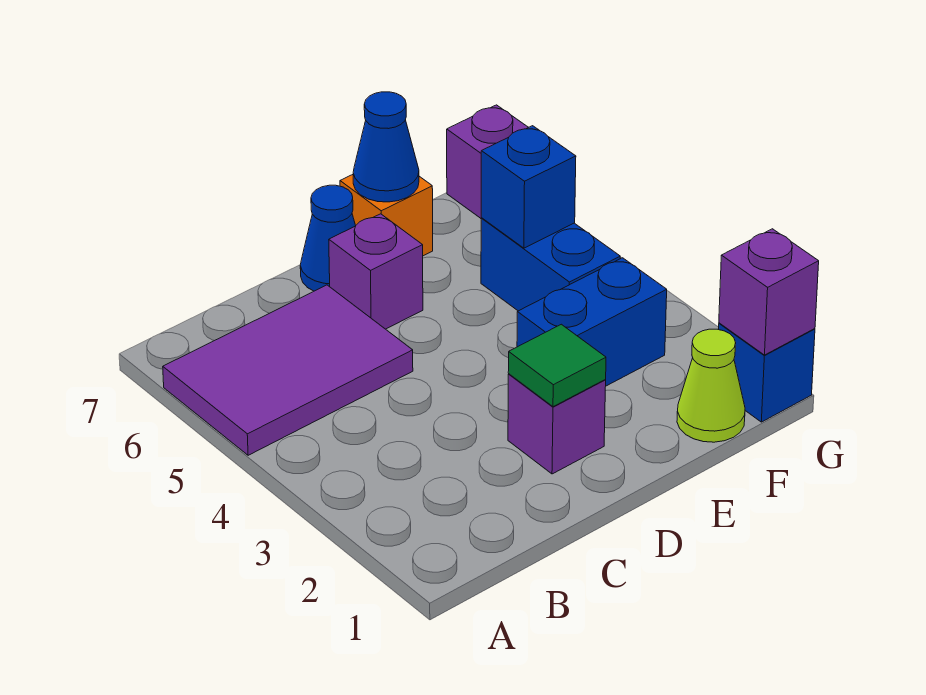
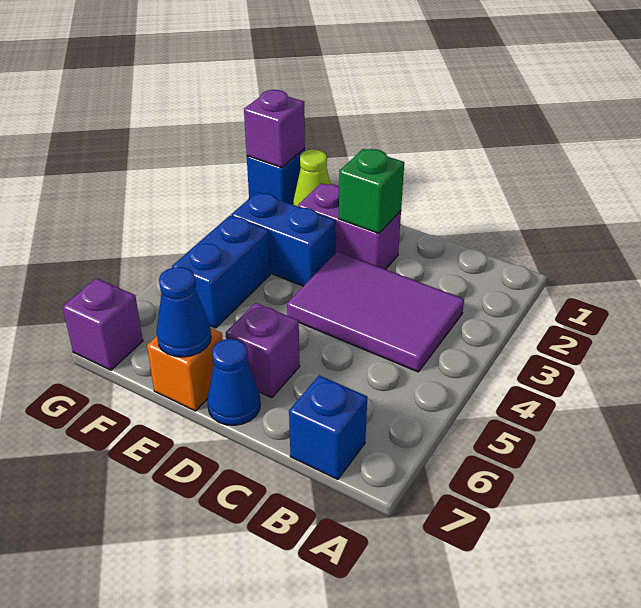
purple tile A5:C6 level 1 -> purple tile B3:D4 level 1
purple brick D2 level 1 -> purple brick D2:E2 level 1
green tile D2 level 2 -> green brick D2 level 2
blue brick F5 level 2 -> blue brick B7 level 1

